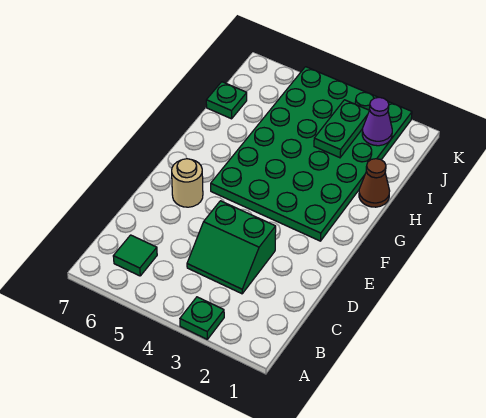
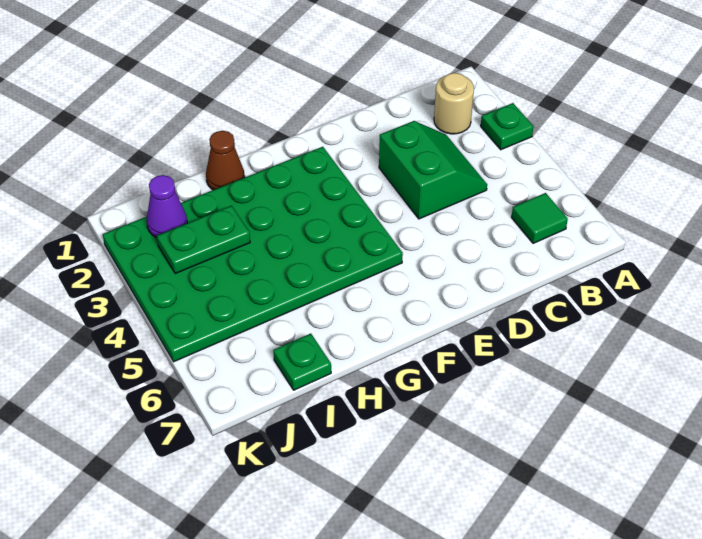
tan round brick E6 level 1 -> tan round brick B2 level 1

